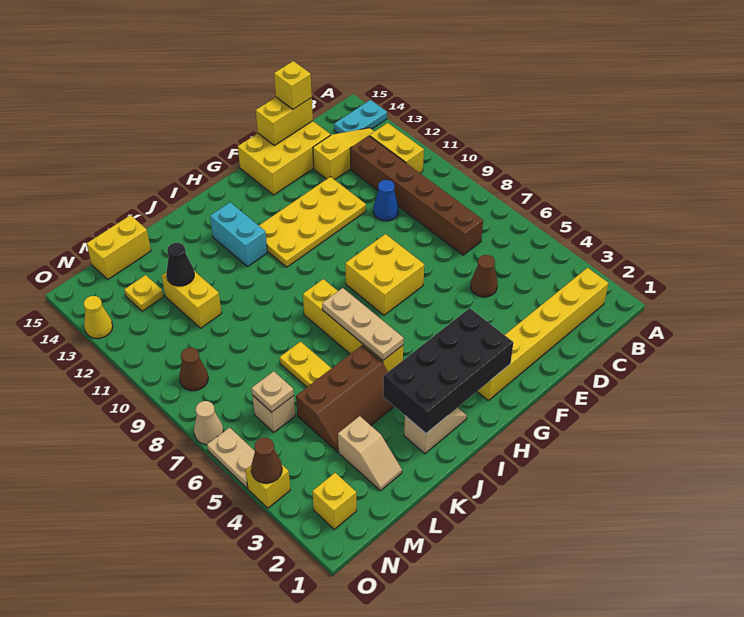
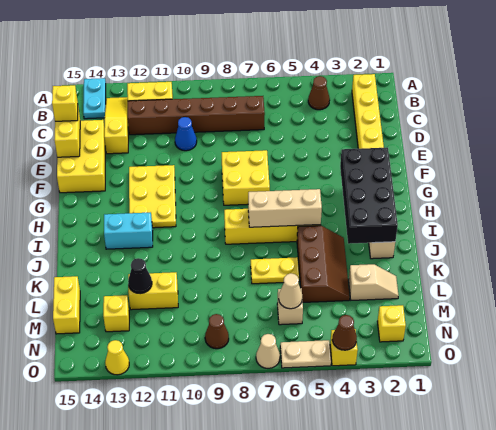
brown cone D5 level 1 -> brown cone B4 level 1
yellow plate E11:H12 level 1 -> yellow plate F11:H12 level 1
tan plate I5:I7 level 2 -> tan brick I5:I7 level 2
tan plate M6 level 2 -> tan cone M6 level 2
yellow plate M13 level 1 -> yellow brick M13 level 1

